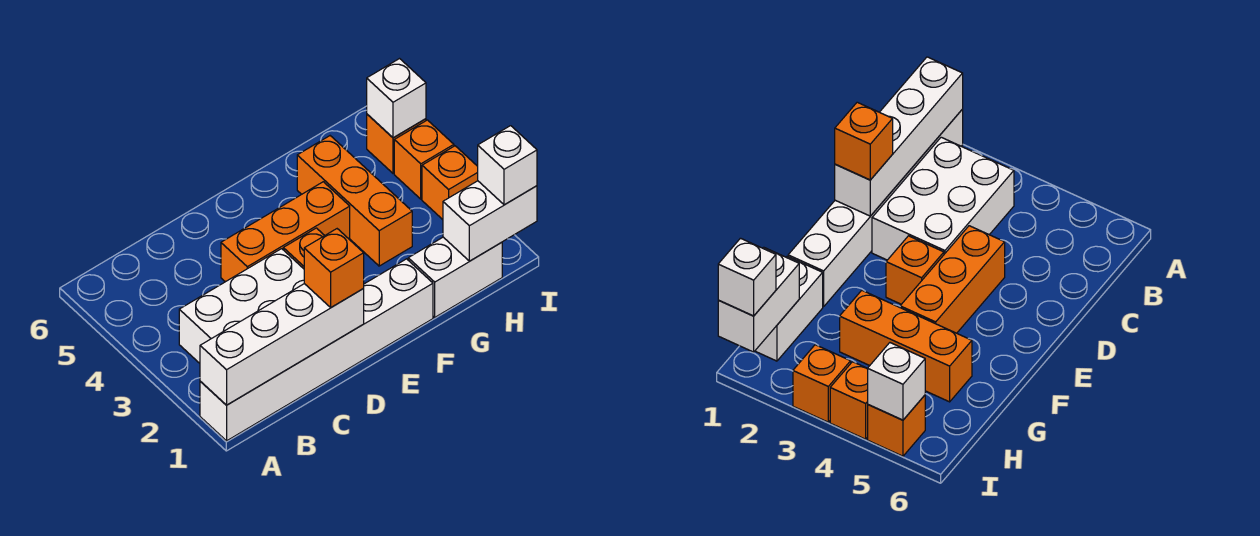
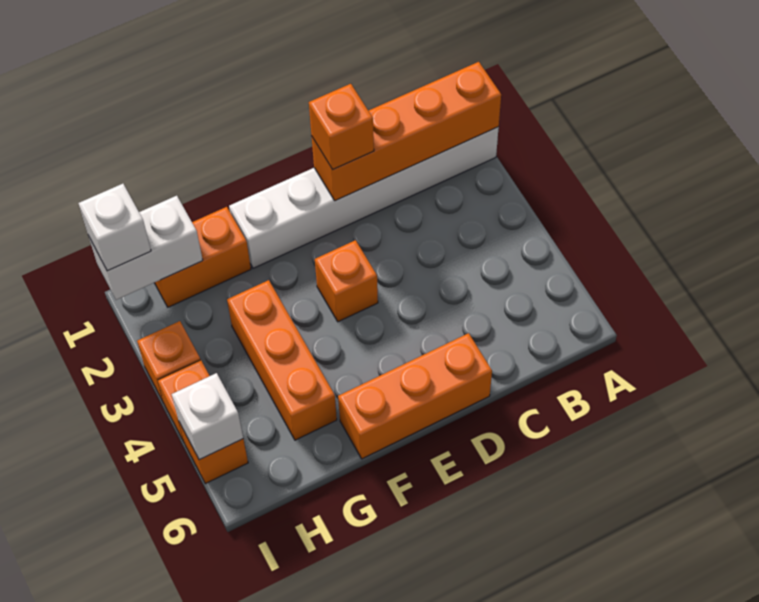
white brick A1:D1 level 2 -> orange brick A1:D1 level 2
white brick B2:D3 level 1 -> none
orange brick D4:F4 level 1 -> orange brick D6:F6 level 1
white brick G1:H1 level 1 -> orange brick G1:H1 level 1

